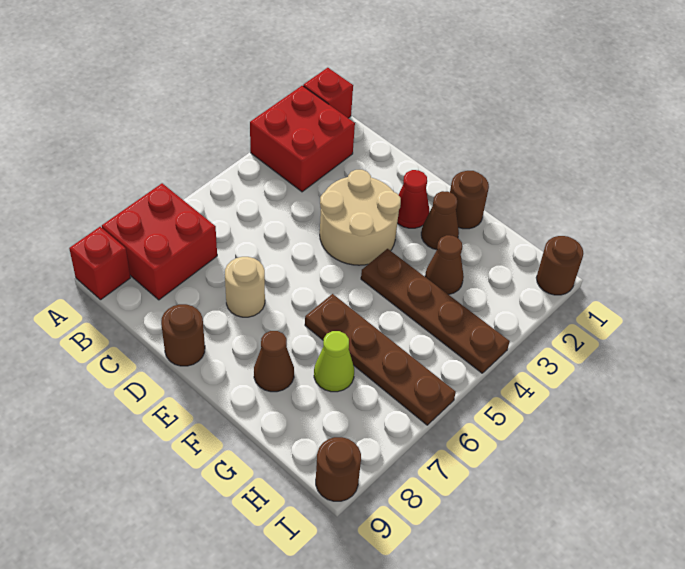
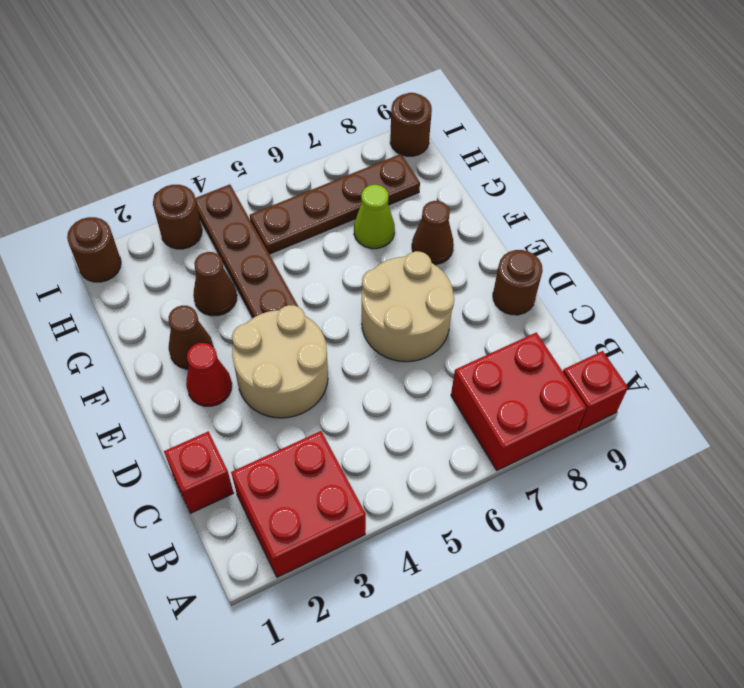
red brick A1 level 1 -> red brick C1 level 1
tan round brick D7 level 1 -> tan round brick D6:E7 level 1
brown round brick F1 level 1 -> brown round brick I3 level 1
brown plate F6:I6 level 1 -> brown plate H5:H8 level 1

